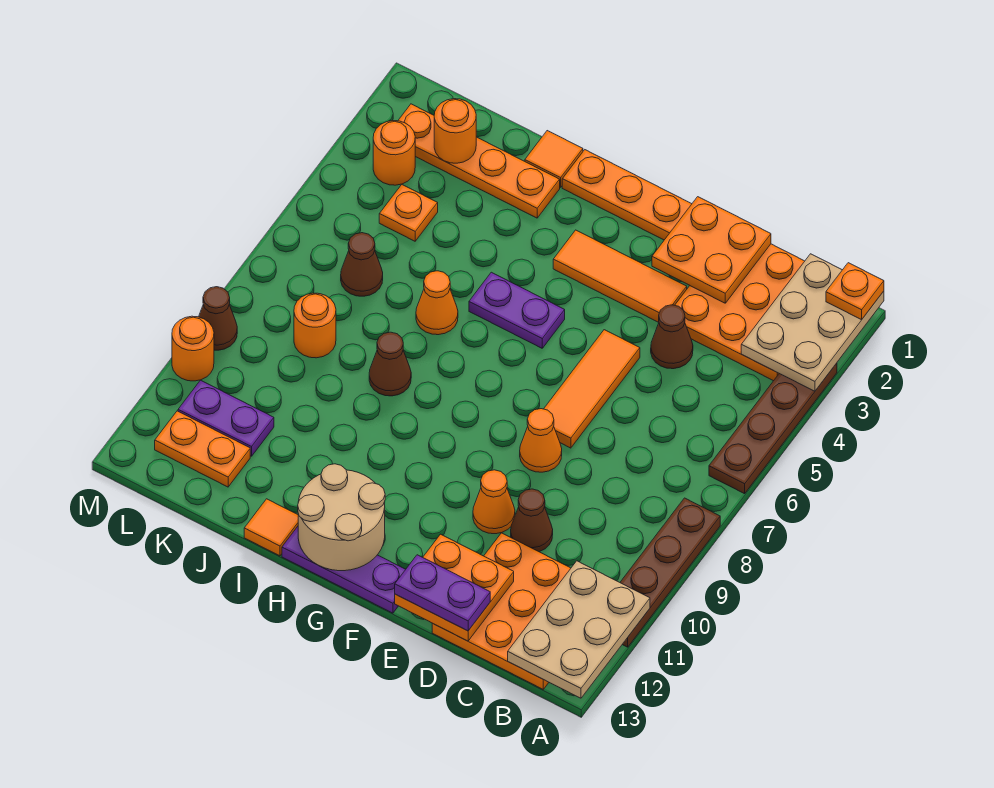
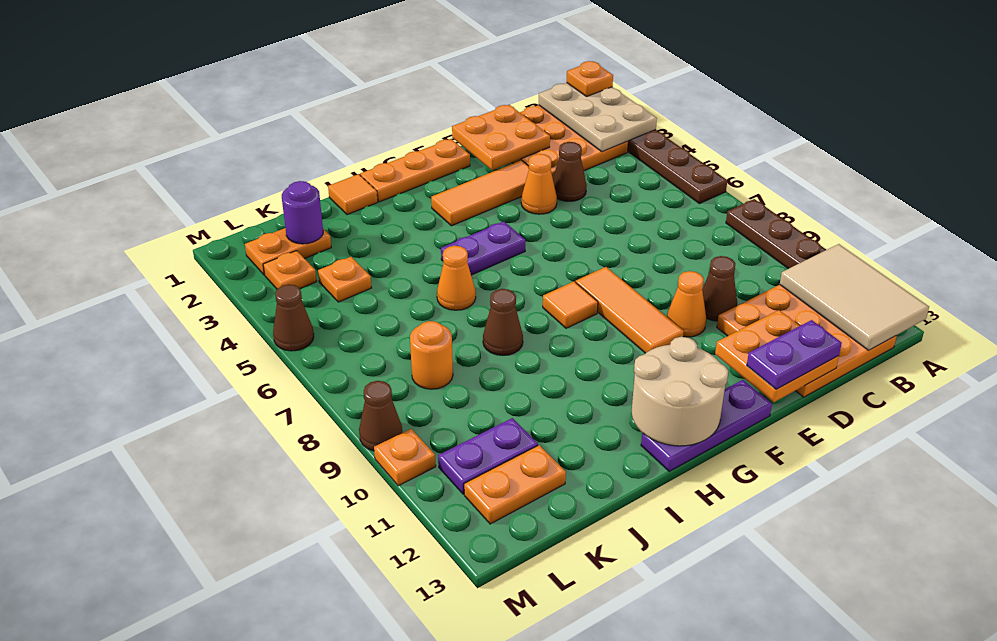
tan plate A11:B13 level 2 -> tan tile A11:B13 level 2
orange tile E5:E7 level 1 -> orange tile F8:F10 level 1
orange cone E8 level 1 -> orange cone E4 level 1
orange plate I2:L2 level 1 -> orange plate K2:L2 level 1
orange tile I13 level 1 -> orange tile G8 level 1
orange round brick K2 level 2 -> purple round brick K2 level 2
brown cone K6 level 1 -> brown cone M5 level 1
orange round brick L3 level 1 -> orange plate L3 level 1
orange round brick M10 level 1 -> orange plate M10 level 1

